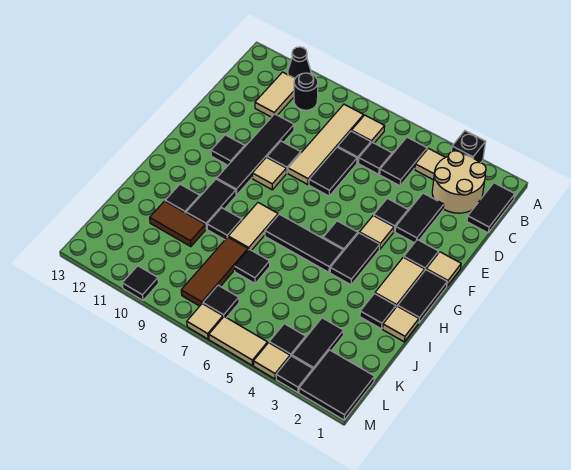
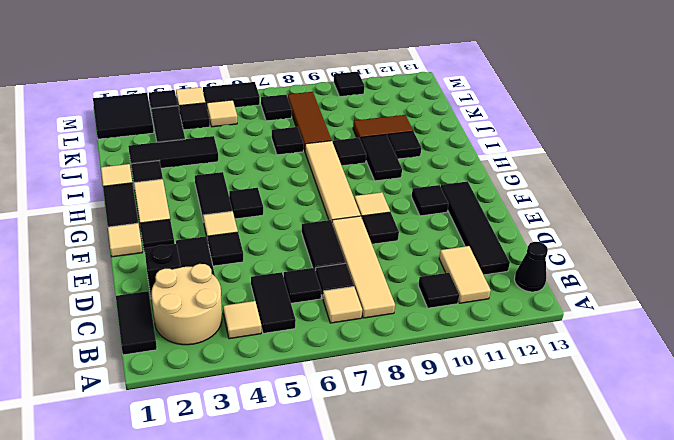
black brick A3 level 1 -> black brick D2 level 1
black cone A11 level 1 -> black cone B13 level 1
black round brick B10 level 1 -> black tile B10 level 1
black tile D10:G10 level 1 -> black tile C12:F12 level 1
black tile H5:H7 level 1 -> black tile J2:J4 level 1
tan tile H8:I8 level 1 -> tan tile F8:I8 level 1
tan tile M5:M6 level 1 -> black tile M5:M6 level 1
tan tile M7 level 1 -> tan tile L5 level 1

